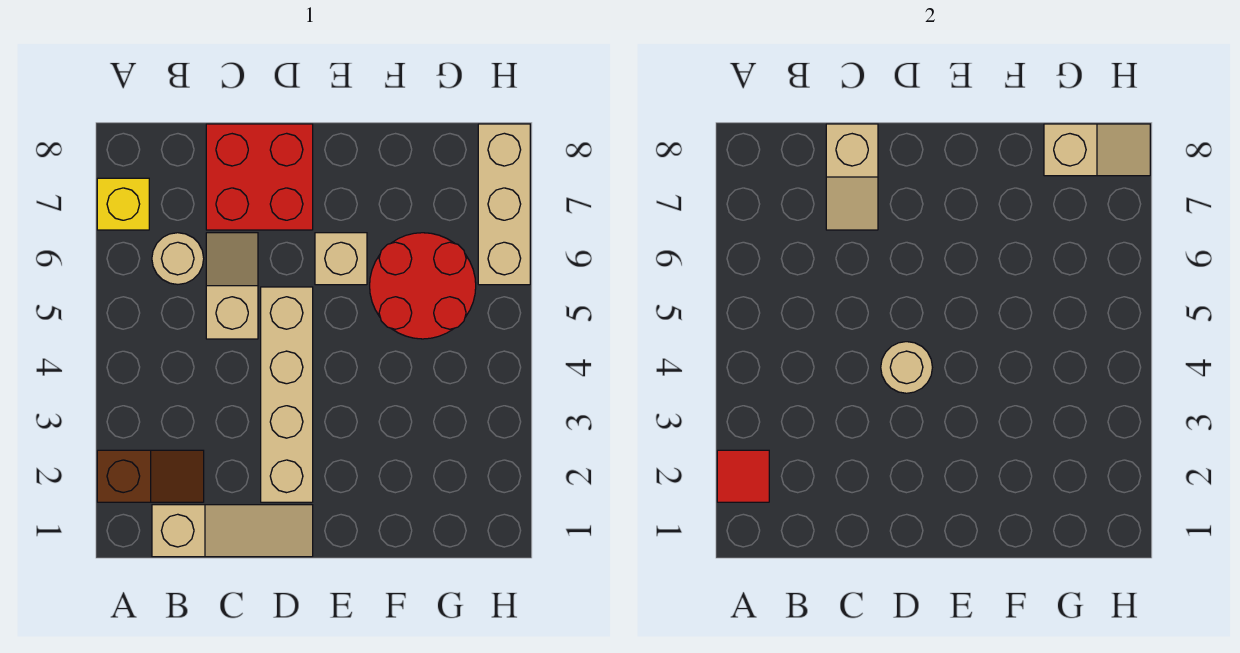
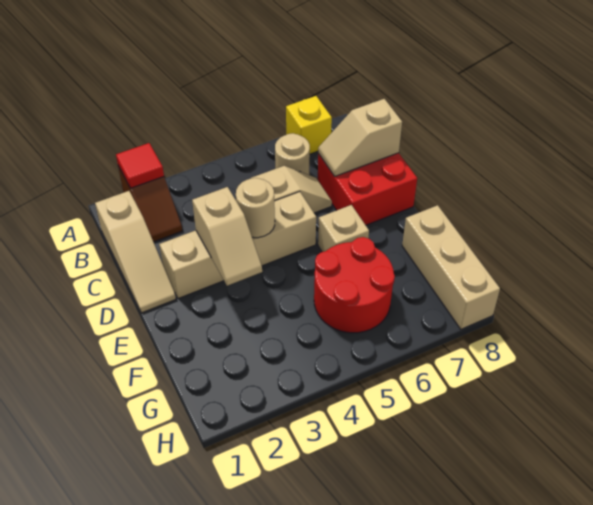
tan slope G8:H8 level 2 top G -> tan slope D3:E3 level 2 top D
tan brick H6:H8 level 1 -> tan brick F8:H8 level 1

